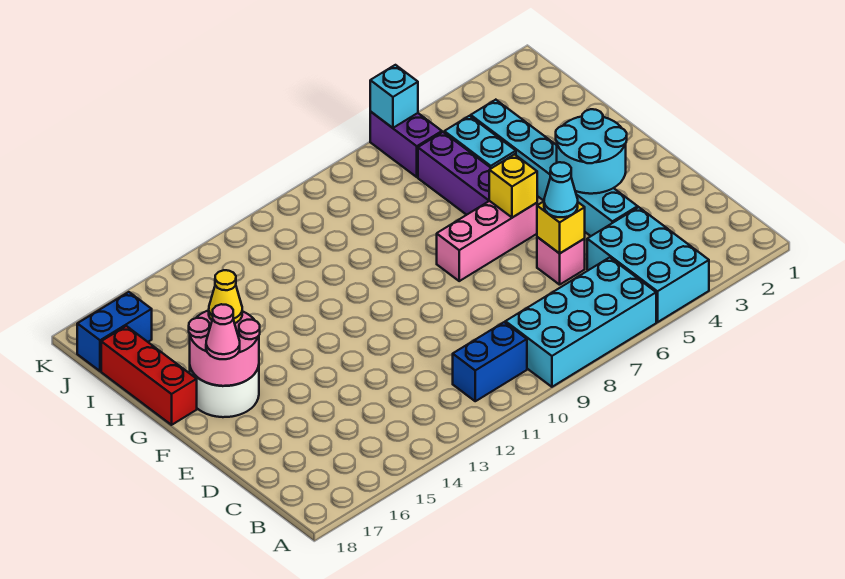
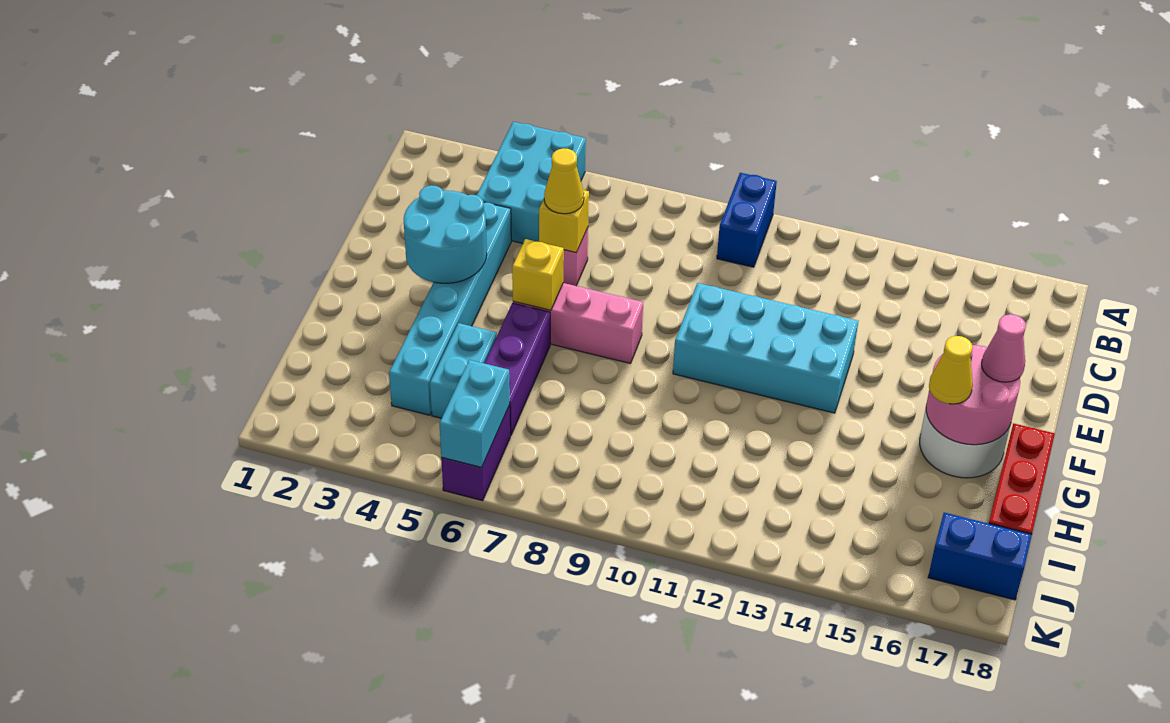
cyan brick A6:B9 level 1 -> cyan brick E10:F13 level 1
blue brick B10:B11 level 1 -> blue brick A10:B10 level 1
cyan cone D6 level 3 -> yellow cone D6 level 3
cyan brick K6 level 2 -> cyan brick J6:K6 level 2

